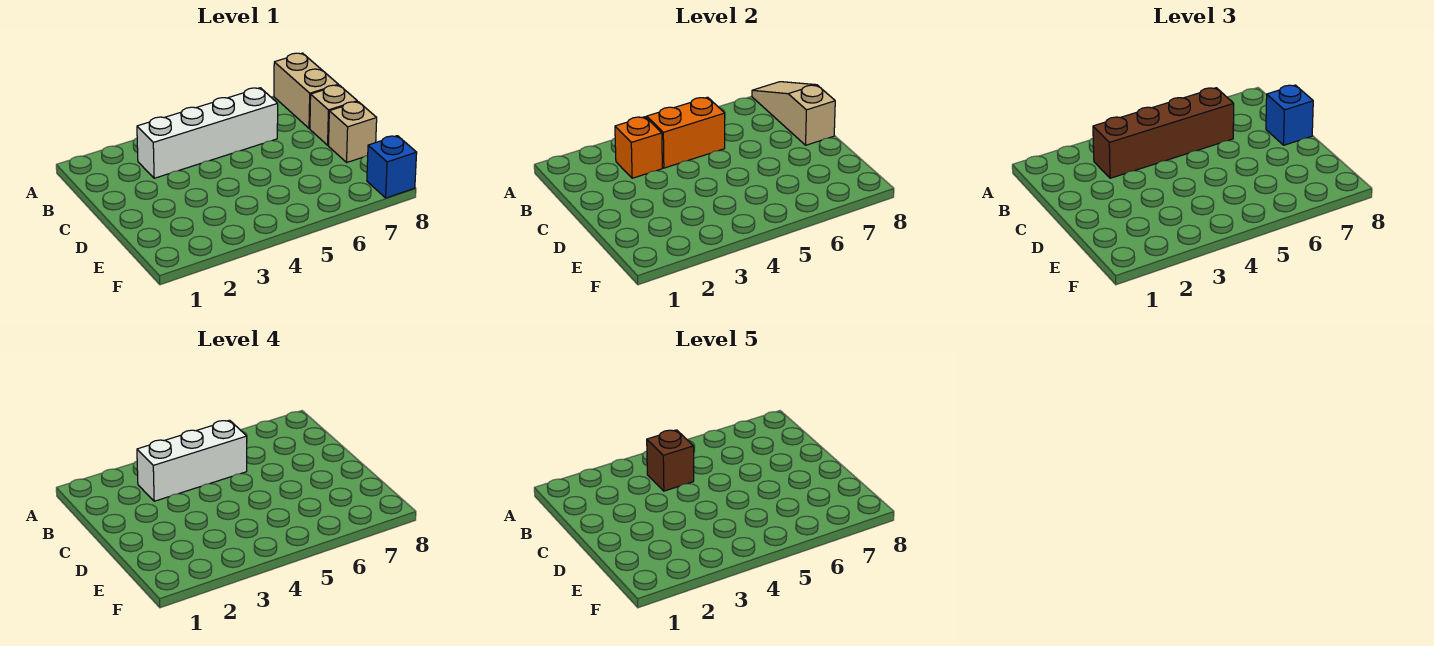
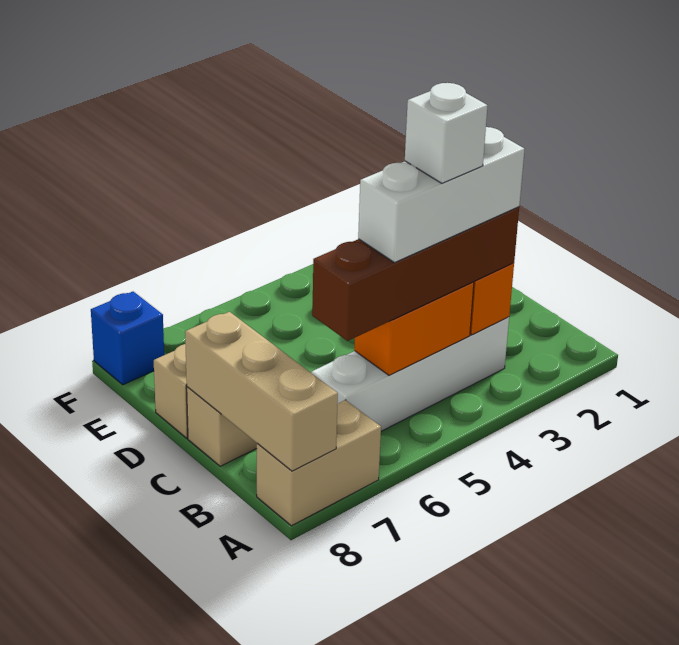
tan brick A8:B8 level 1 -> tan brick A7:A8 level 1
tan slope A8:C8 level 2 top C -> tan brick A8:C8 level 2
brown brick B4 level 5 -> white brick B4 level 5
blue brick C8 level 3 -> none

